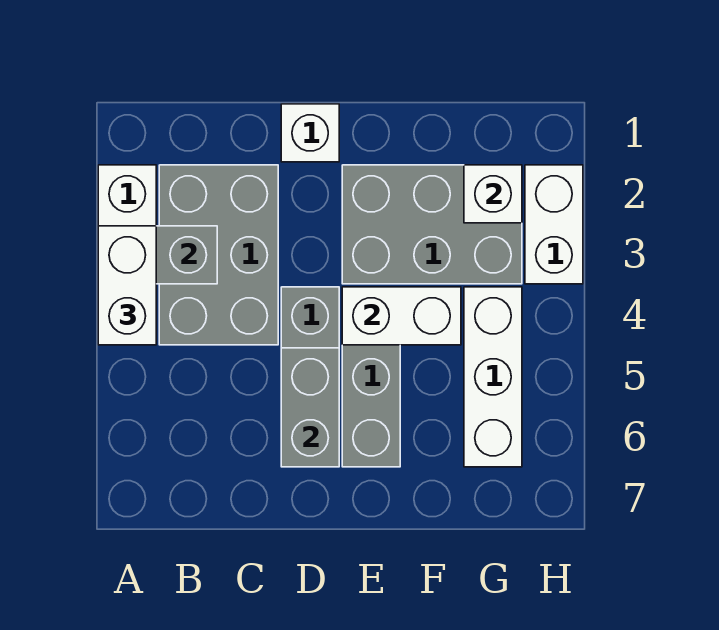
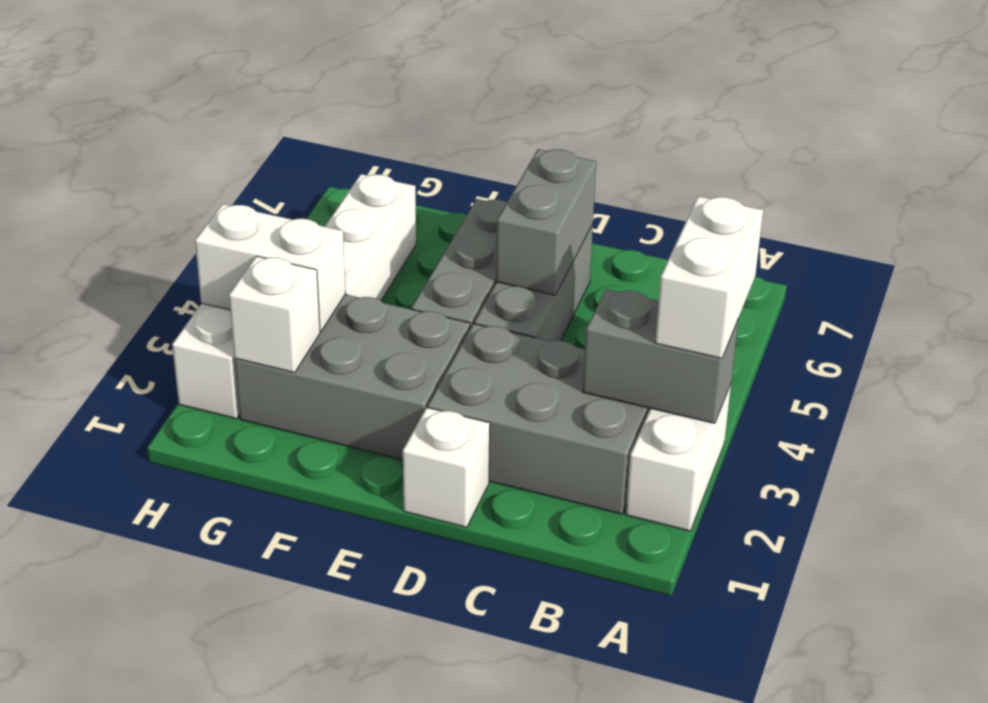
grey brick B2:C4 level 1 -> grey brick B2:D3 level 1
white brick E4:F4 level 2 -> white brick G3:H3 level 2

